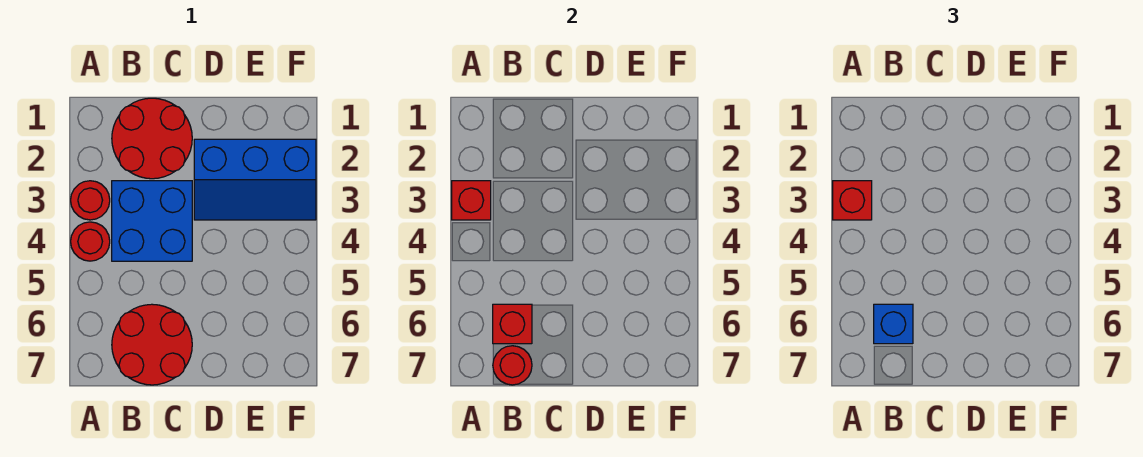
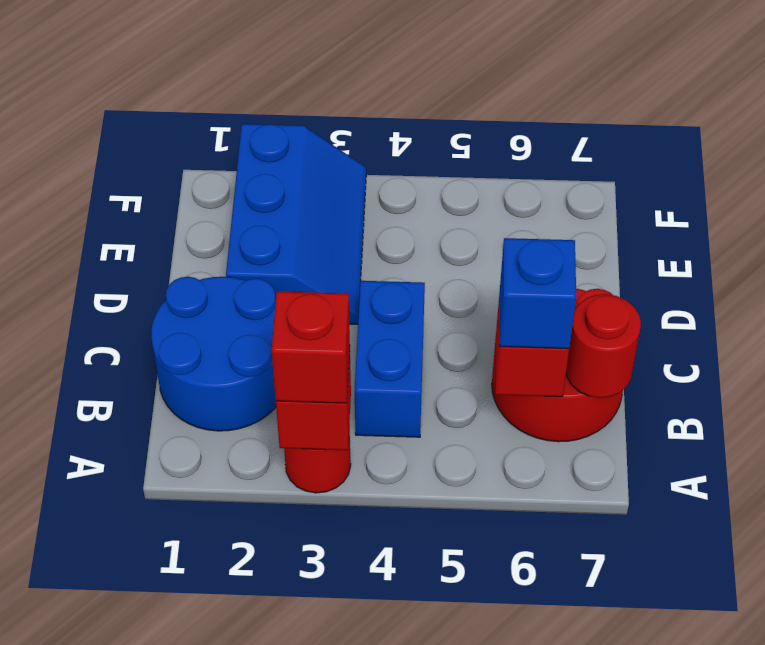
red round brick A4 level 1 -> none
red round brick B1:C2 level 1 -> blue round brick B1:C2 level 1
blue brick B3:C4 level 1 -> blue brick B4:C4 level 1

